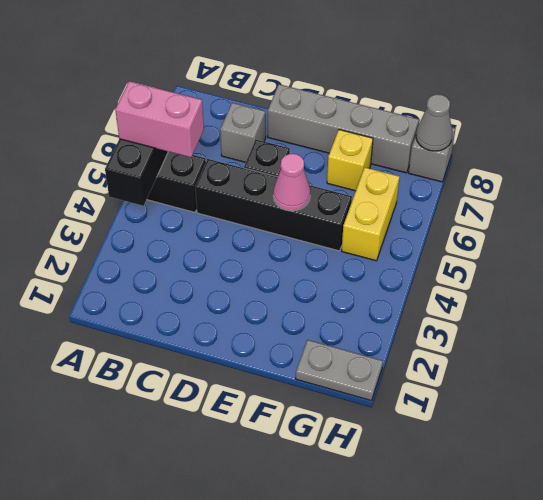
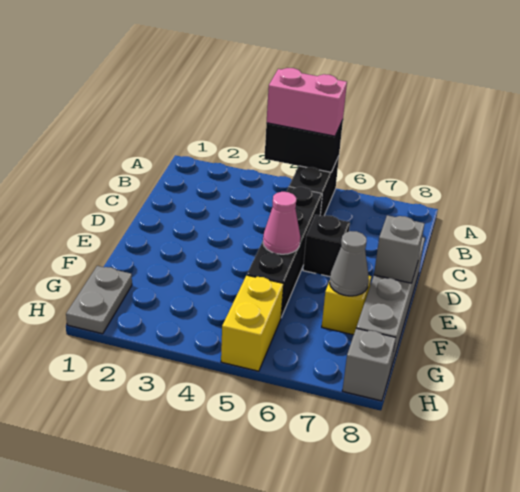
pink brick A5:B5 level 3 -> pink brick A4:A5 level 3
grey brick C7 level 1 -> grey brick E8 level 2
yellow brick G5:G6 level 1 -> yellow brick G5:H5 level 1
grey cone H8 level 2 -> grey cone F7 level 2

